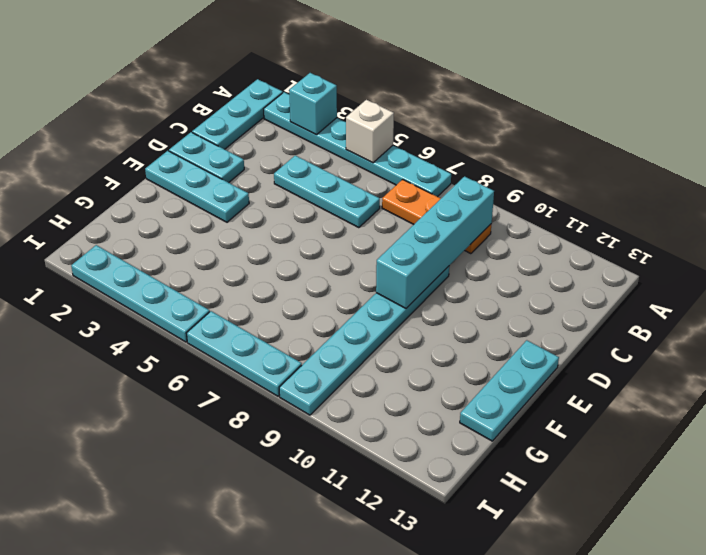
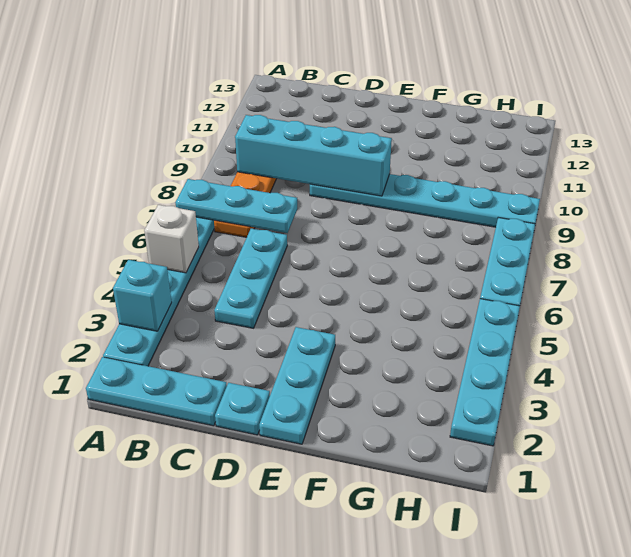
cyan plate D1:D2 level 1 -> cyan plate D1 level 1
cyan plate E13:G13 level 1 -> cyan plate A7:C7 level 2

